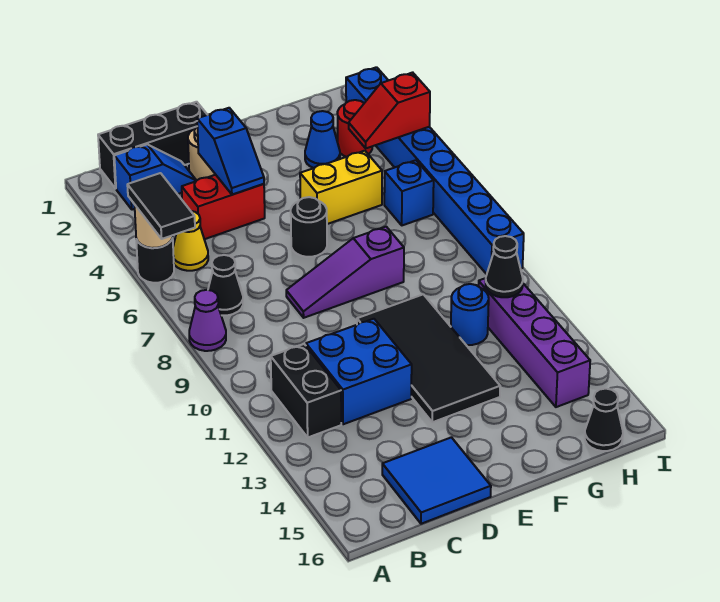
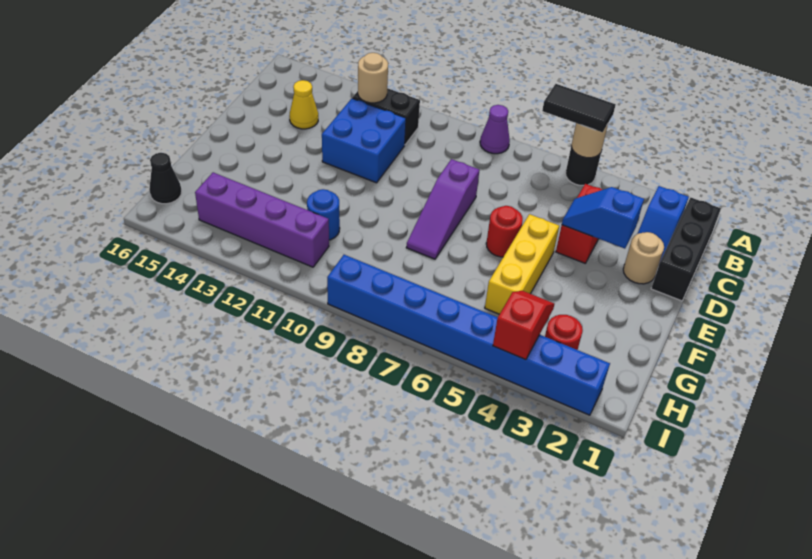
yellow cone B5 level 1 -> yellow cone C14 level 1
black cone B7 level 1 -> none
none -> tan round brick B12 level 2
blue tile C15:D16 level 1 -> none
purple slope D8:F8 level 1 top F -> purple slope D8:F8 level 1 top D
black round brick E6 level 1 -> red round brick E6 level 1
black tile E10:F13 level 1 -> none
yellow brick F5:G5 level 1 -> yellow brick E5:G5 level 1
blue cone G3 level 1 -> none
blue brick H6 level 1 -> none
black cone H11 level 2 -> none

